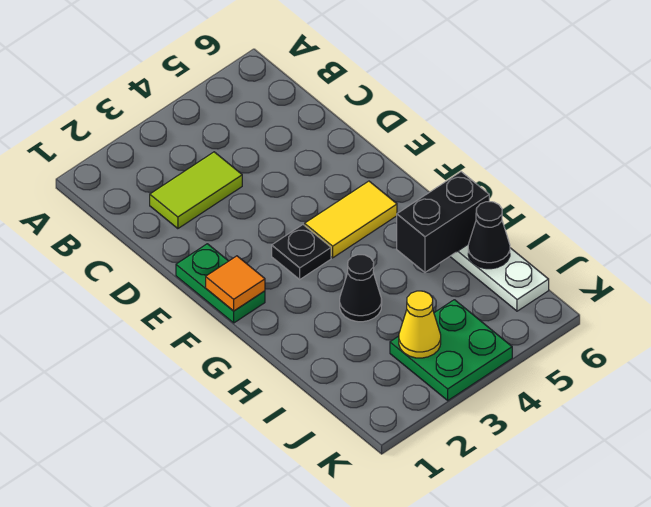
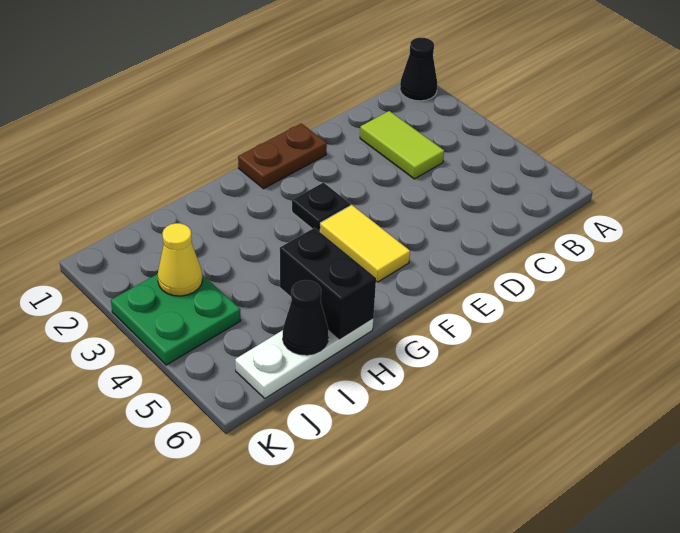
green plate E1:F1 level 1 -> brown plate E1:F1 level 1
orange tile F1 level 2 -> none
black cone H3 level 1 -> black cone A1 level 1

